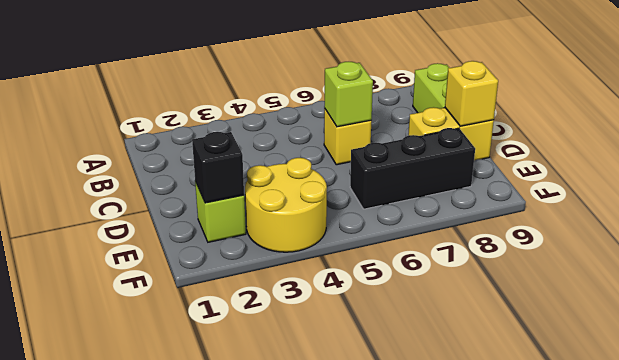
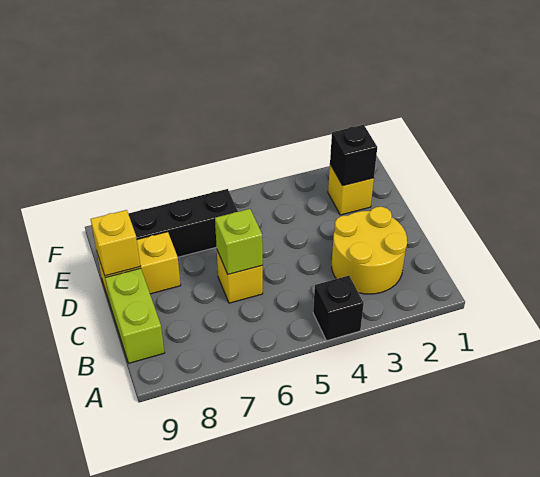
none -> black brick A4 level 1
lime brick E2 level 1 -> yellow brick E2 level 1
yellow round brick E3:F4 level 1 -> yellow round brick B2:C3 level 1

